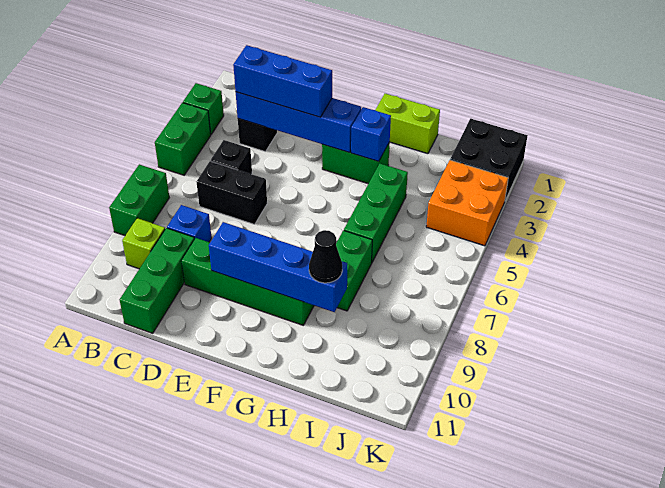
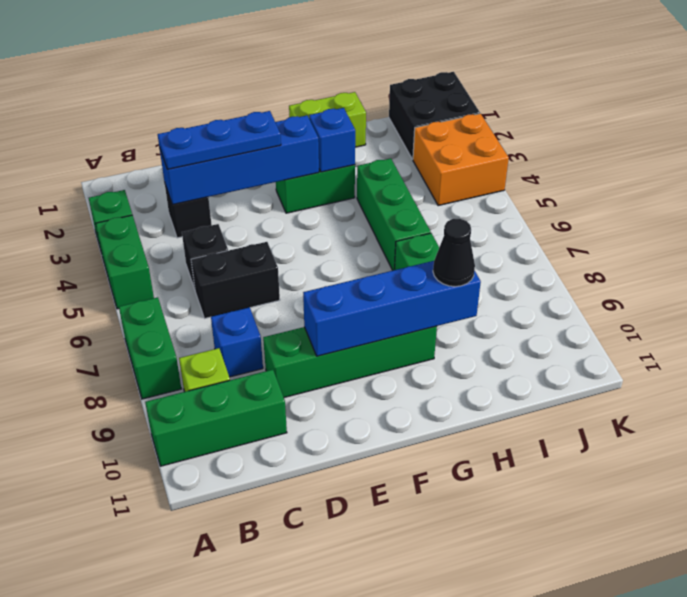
blue brick C3:E3 level 3 -> blue plate C3:E3 level 3
green brick C9:C11 level 1 -> green brick A10:C10 level 1

